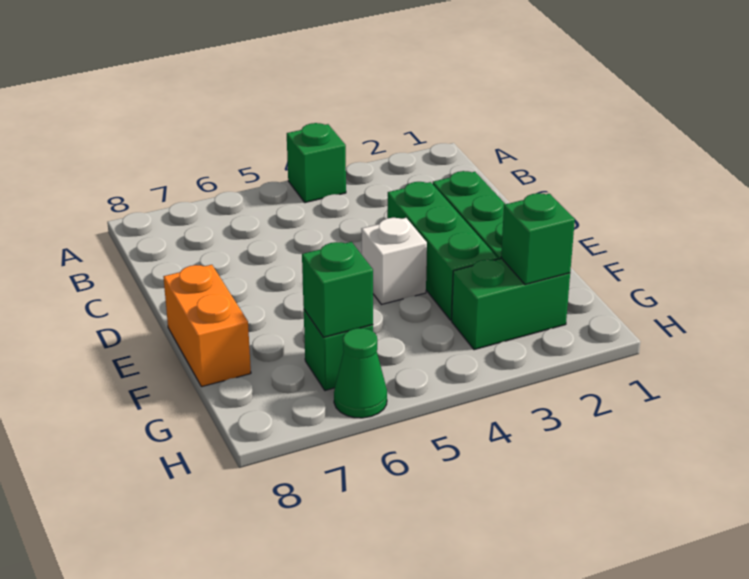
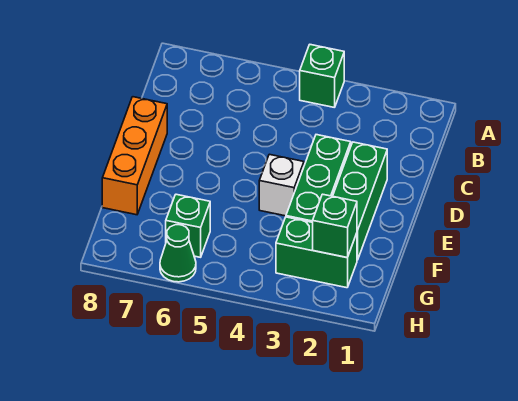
orange brick E8:F8 level 1 -> orange brick D8:F8 level 1
green brick G6 level 2 -> none

